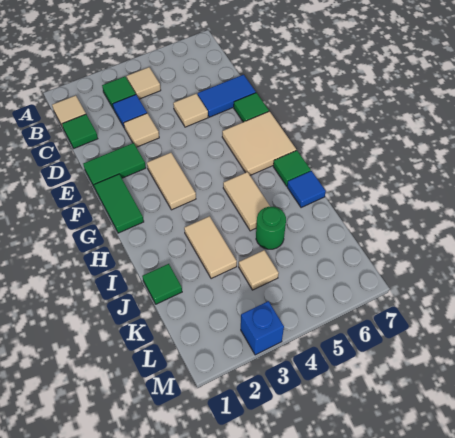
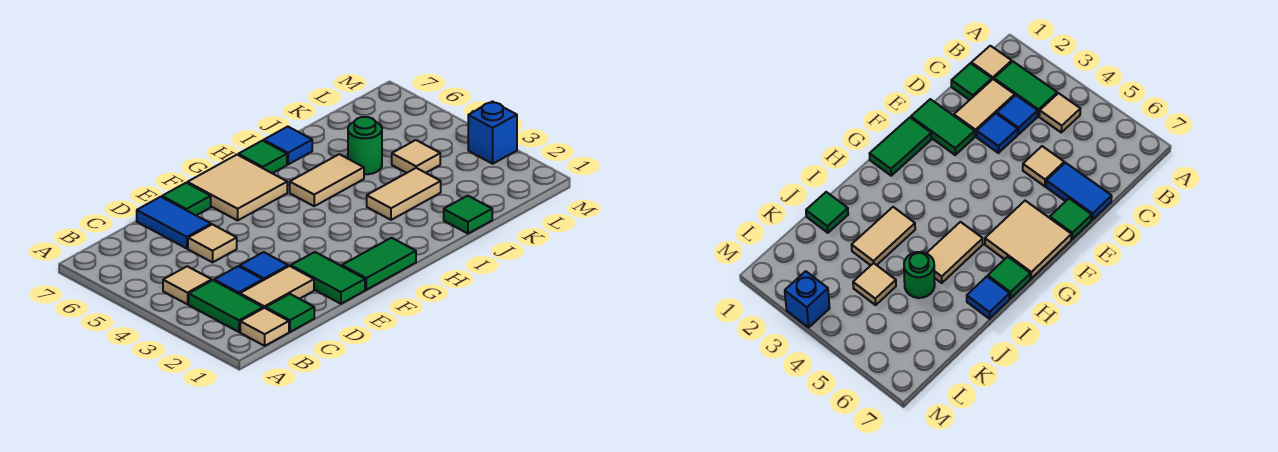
green tile B3 level 1 -> green tile B2:B3 level 1
tan tile D3 level 1 -> blue tile D3 level 1
tan tile F3:G3 level 1 -> tan tile C2:D2 level 1

